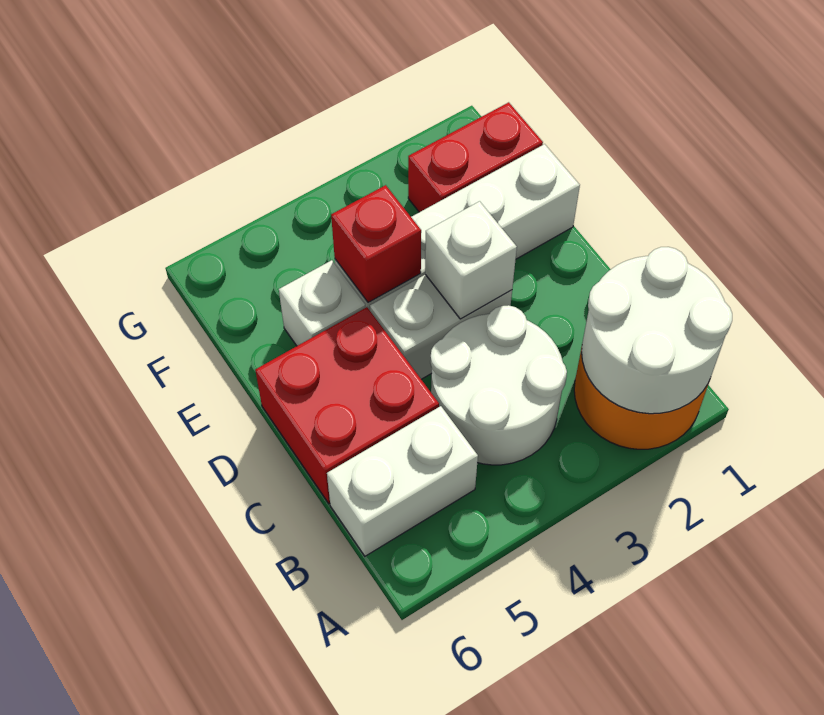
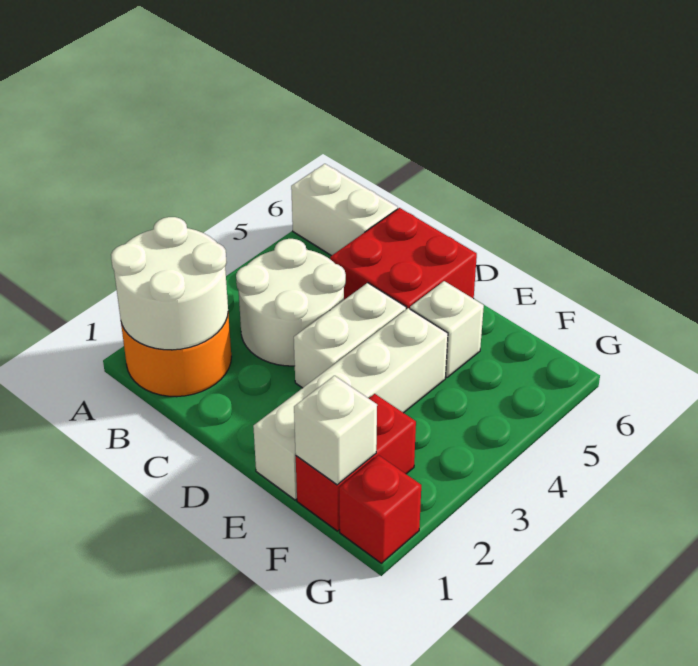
white brick B5:B6 level 1 -> white brick A6:B6 level 1
white brick D3 level 2 -> white brick F1 level 2
red brick E4 level 2 -> red brick G1 level 1

